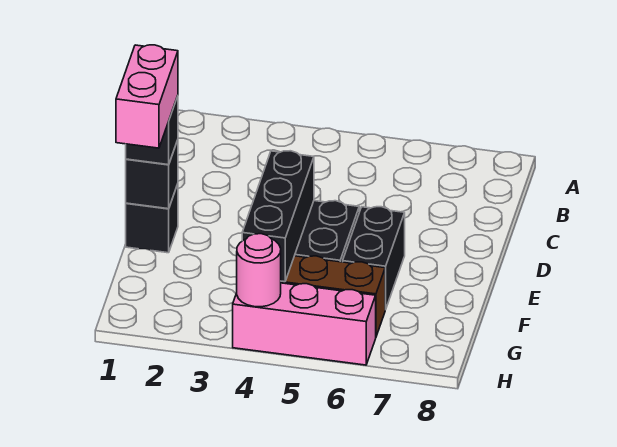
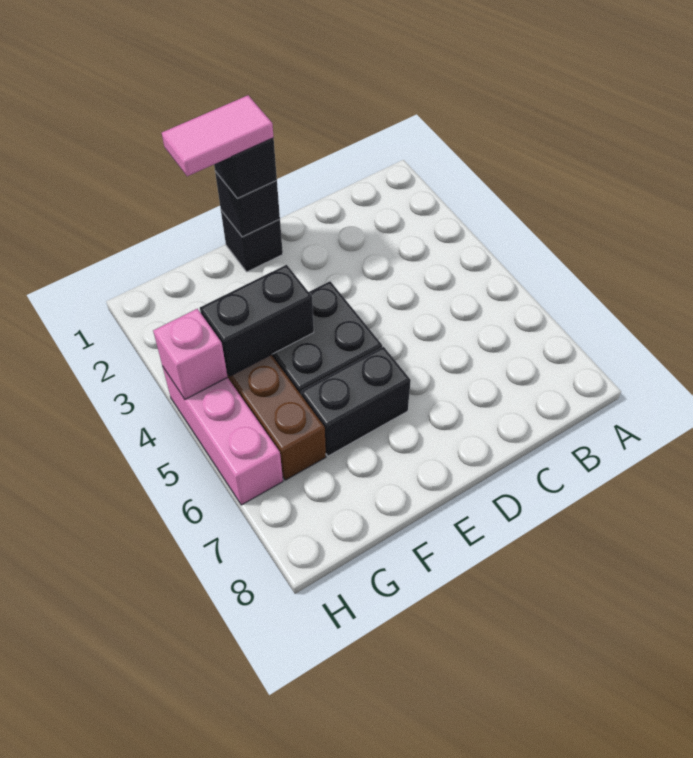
pink brick E1:F1 level 4 -> pink tile E1:F1 level 4
black brick E4:G4 level 2 -> black brick F4:G4 level 2
pink round brick H4 level 2 -> pink brick H4 level 2

